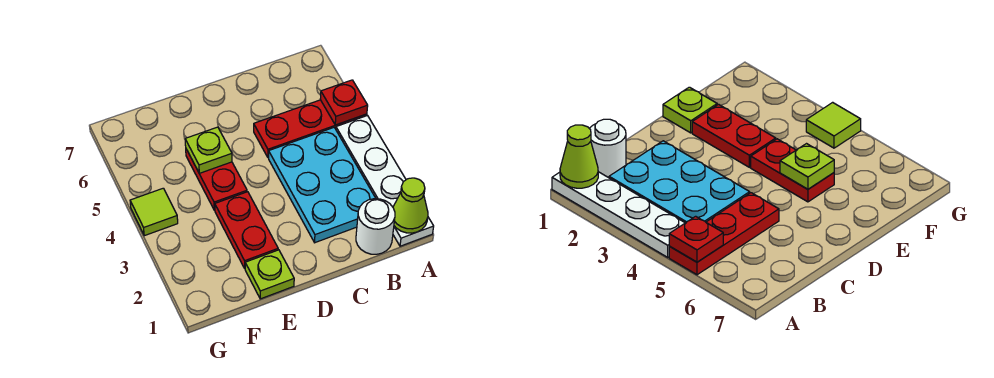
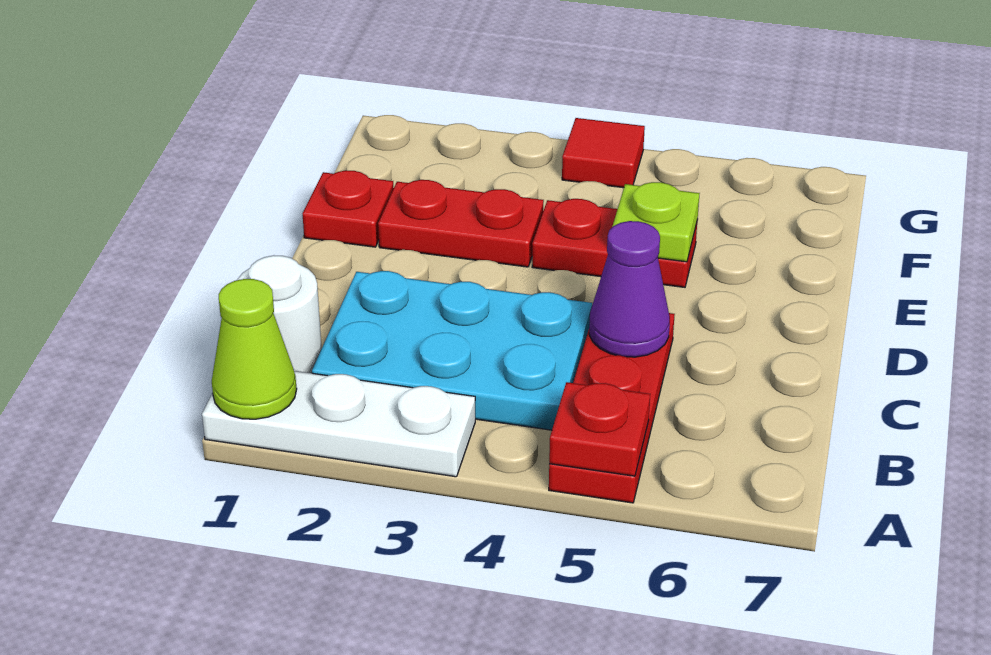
white plate A1:A4 level 1 -> white plate A1:A3 level 1
none -> purple cone C5 level 2
lime plate E1 level 1 -> red plate E1 level 1
lime tile G4 level 1 -> red tile G4 level 1

